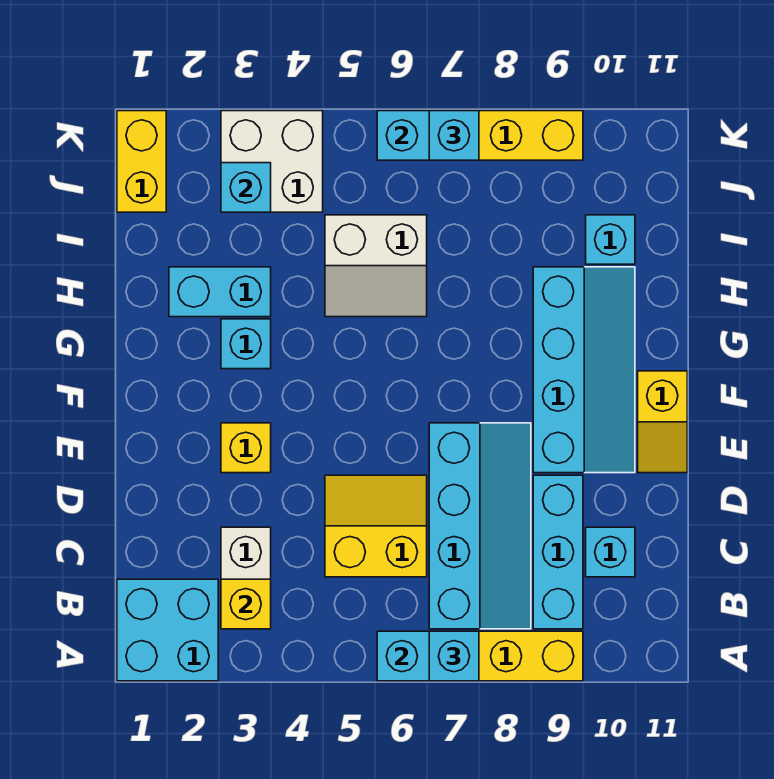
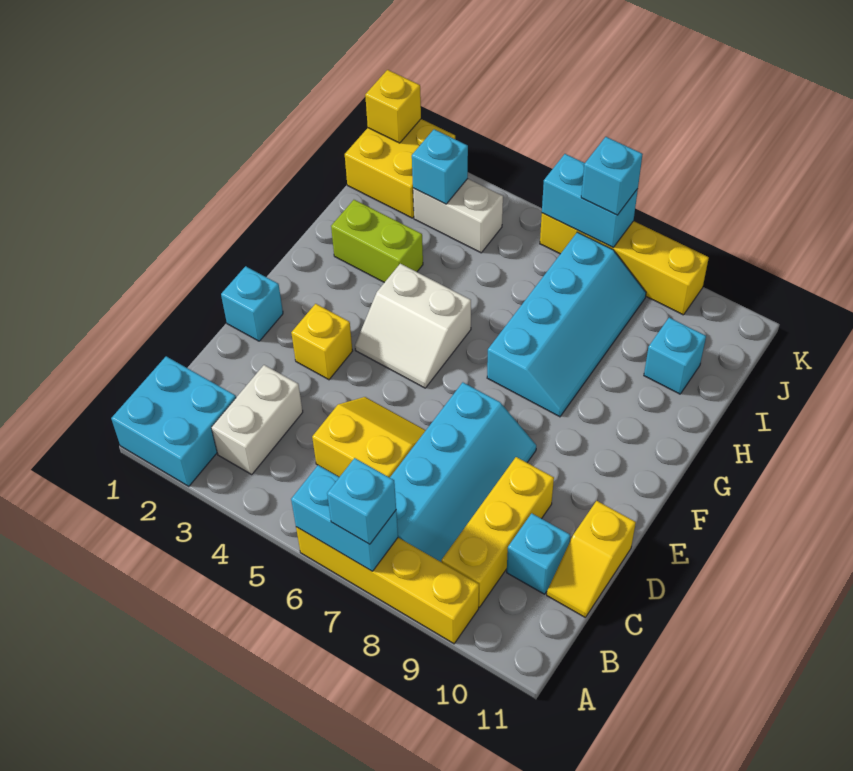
yellow brick B3 level 2 -> yellow brick K1 level 2
cyan brick B9:D9 level 1 -> yellow brick B9:D9 level 1
cyan slope E9:H10 level 1 top 9 -> cyan slope G7:J8 level 1 top 7
yellow slope E11:F11 level 1 top F -> yellow slope C11:D11 level 1 top D
cyan brick G3 level 1 -> cyan brick E1 level 1
cyan brick H2:H3 level 1 -> lime brick H2:H3 level 1
white slope H5:I6 level 1 top I -> white slope F4:G5 level 1 top G
yellow brick J1:K1 level 1 -> yellow brick J1:K2 level 1
white brick J3:K4 level 1 -> white brick J3:J4 level 1

